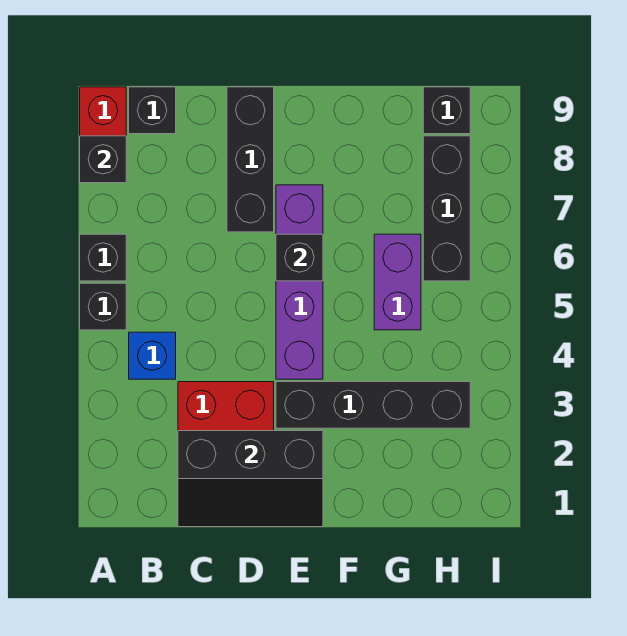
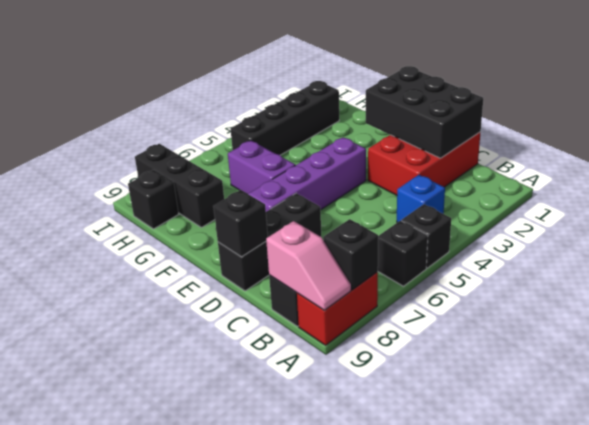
none -> pink slope A9:B9 level 2 top B
black slope C1:E2 level 2 top 2 -> black brick C1:E2 level 2
black brick E3:H3 level 1 -> black brick H2:H5 level 1
black brick E6 level 2 -> black brick D9 level 2
purple brick G5:G6 level 1 -> purple brick F6:G6 level 1
black brick H6:H8 level 1 -> black brick G8:I8 level 1

